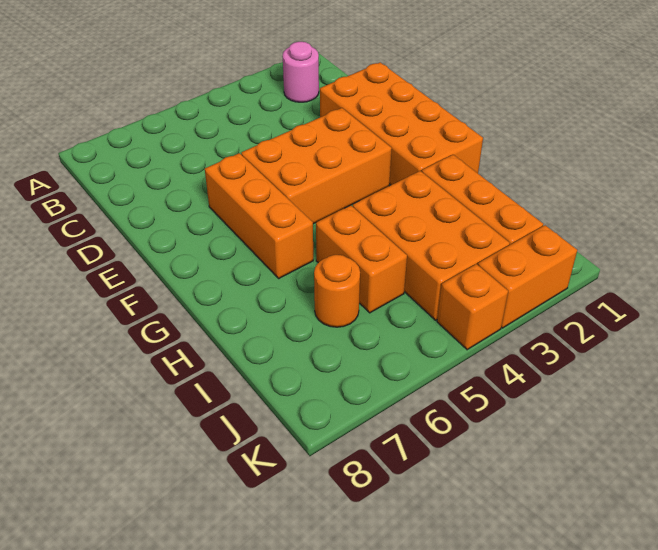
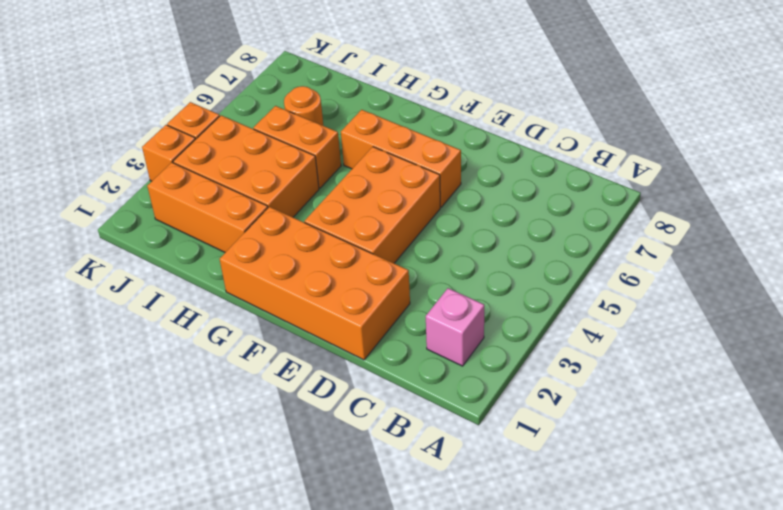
pink round brick B2 level 1 -> pink brick B2 level 1
orange brick K2:K3 level 1 -> orange brick K3 level 1

